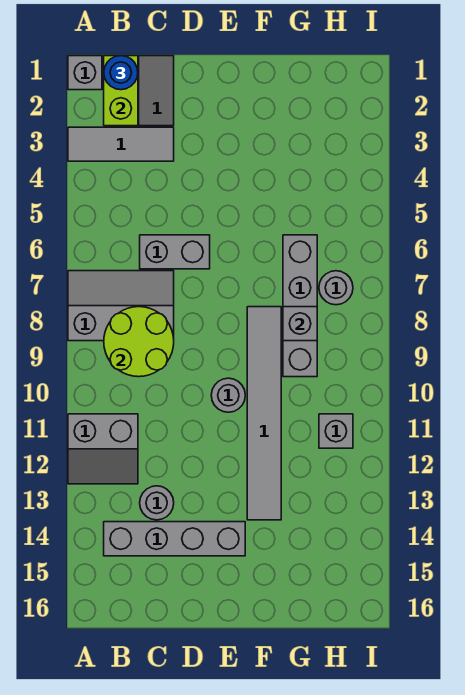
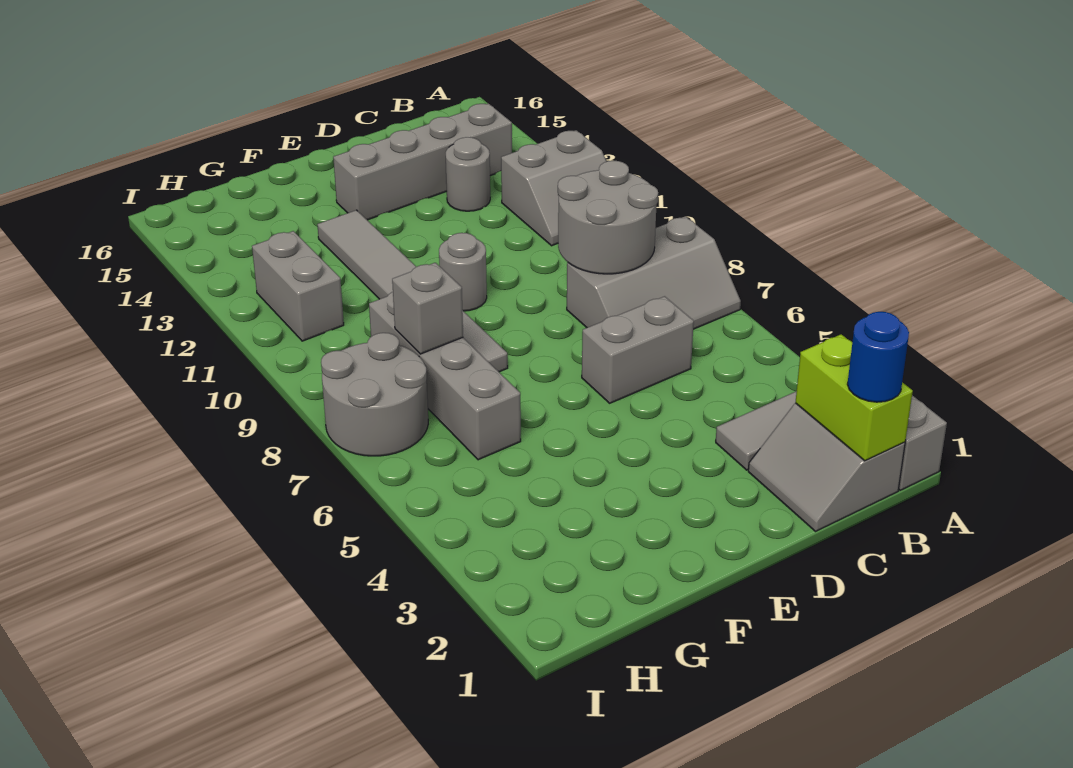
grey slope A11:B12 level 1 top 11 -> grey slope A11:B12 level 1 top 12
lime round brick B8:C9 level 2 -> grey round brick B8:C9 level 2
grey round brick H7 level 1 -> grey round brick H7:I8 level 1
grey brick H11 level 1 -> grey brick H11:H12 level 1

